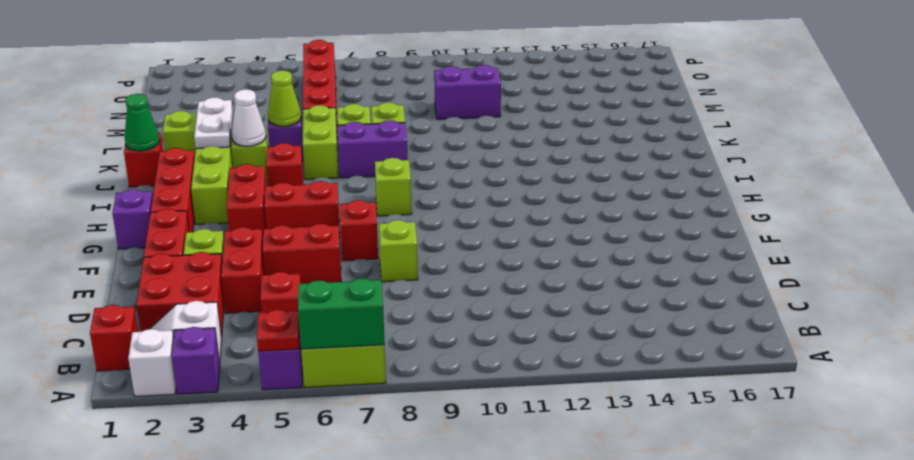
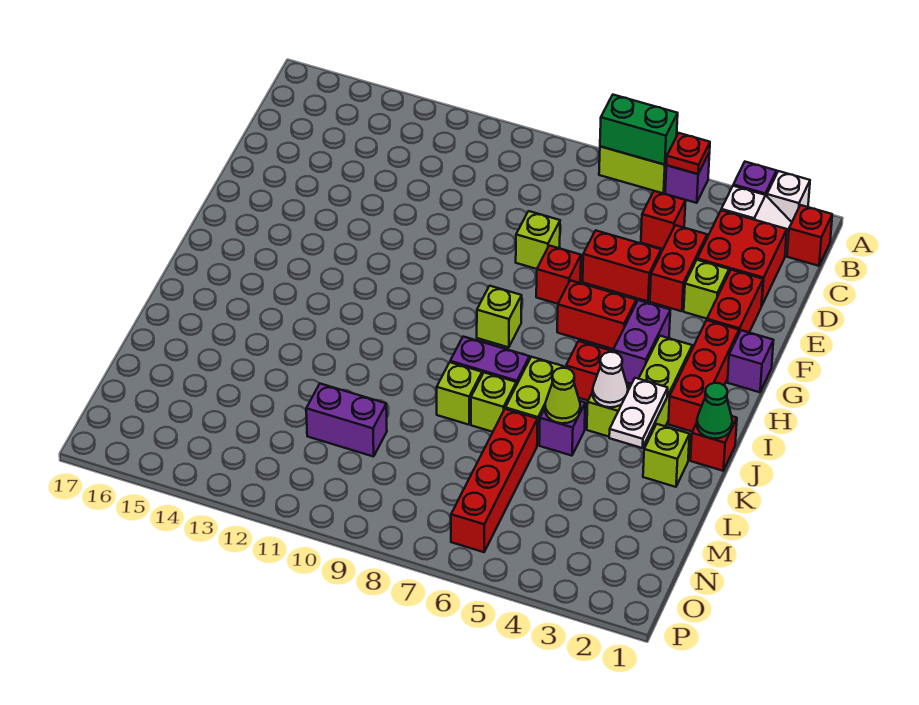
red brick G4:H4 level 1 -> purple brick G4:H4 level 1

